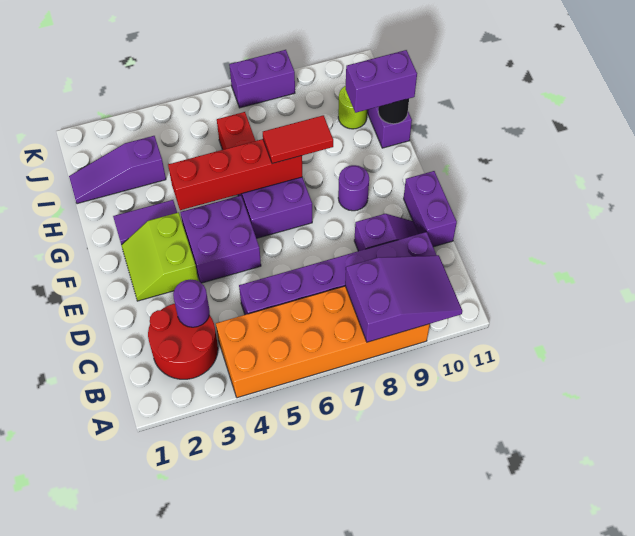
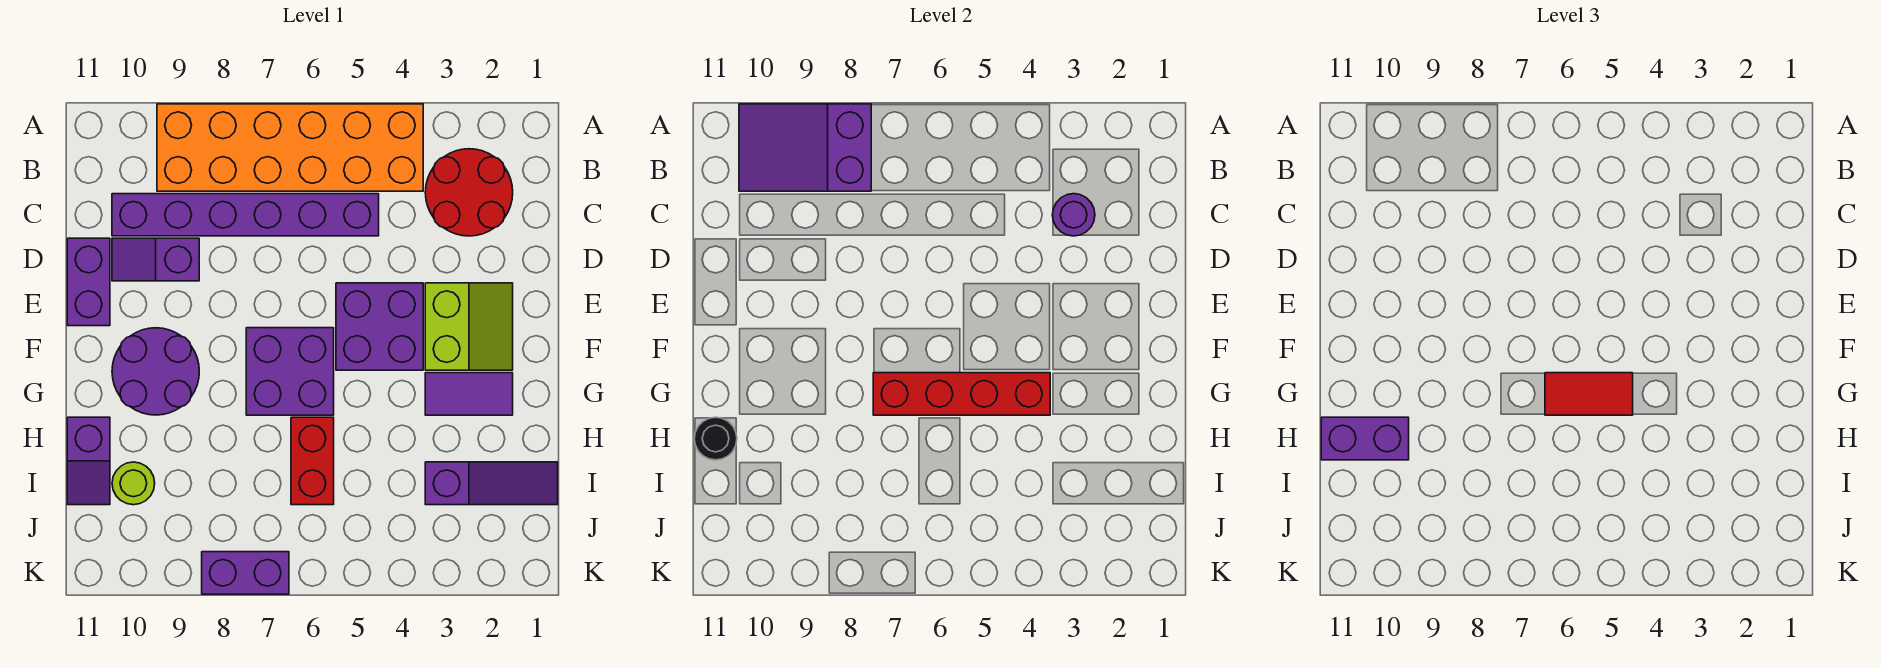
purple round brick F9 level 1 -> purple round brick F9:G10 level 1
red tile G7:G8 level 3 -> red tile G5:G6 level 3

